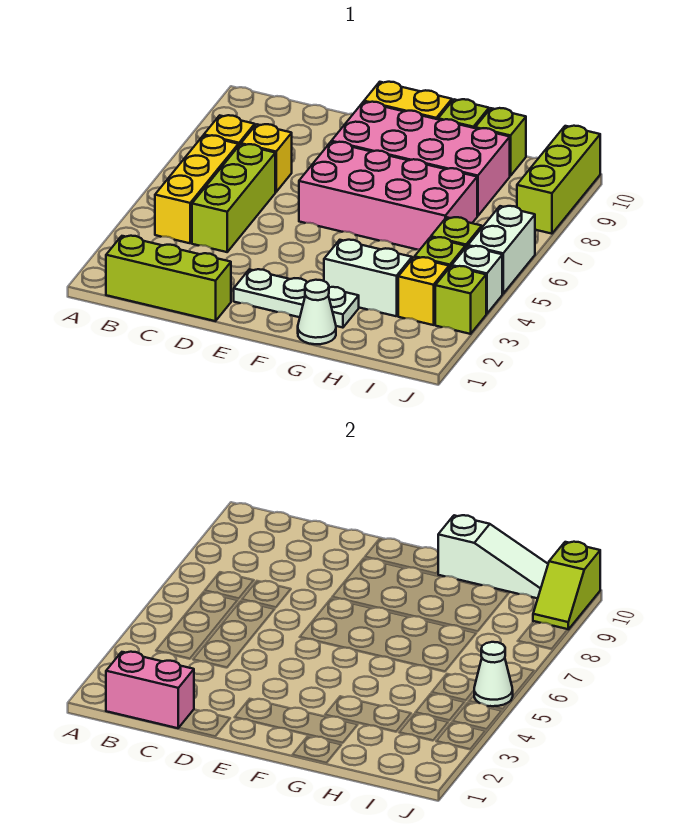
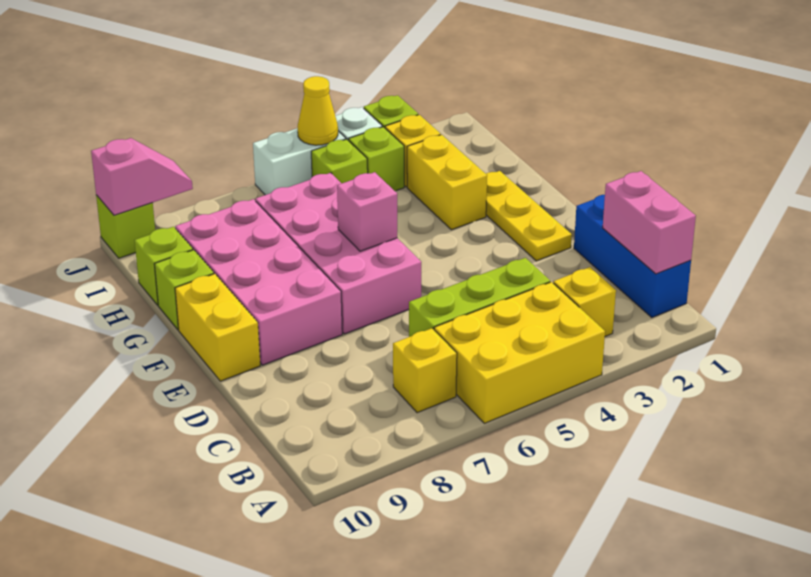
lime brick B1:D1 level 1 -> blue brick B1:D1 level 1
yellow brick B4:B6 level 1 -> yellow brick A4:B6 level 1
yellow brick C7 level 1 -> yellow brick B3 level 1
white plate E2:G2 level 1 -> yellow plate E2:G2 level 1
none -> pink brick F6 level 2
white cone G1 level 1 -> none
white brick G3:H3 level 1 -> yellow brick G3:H3 level 1
white slope G10:I10 level 2 top G -> none
white cone J5 level 2 -> yellow cone J5 level 2
lime brick J8:J10 level 1 -> lime brick J10 level 1
lime slope J9:J10 level 2 top 10 -> pink slope J9:J10 level 2 top 10

